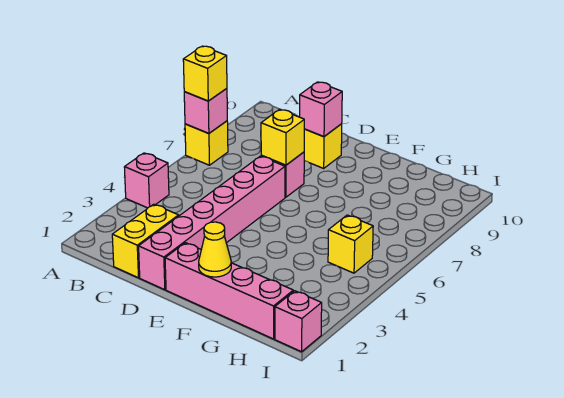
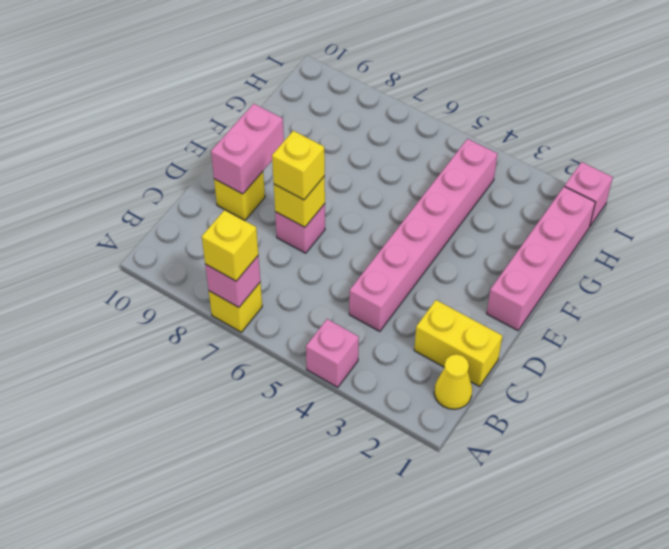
pink brick D1:D6 level 1 -> pink brick C4:H4 level 1
pink brick D9 level 2 -> pink brick D9:E9 level 2
yellow cone F1 level 2 -> yellow cone B1 level 1
yellow brick H5 level 1 -> yellow brick D7 level 3

